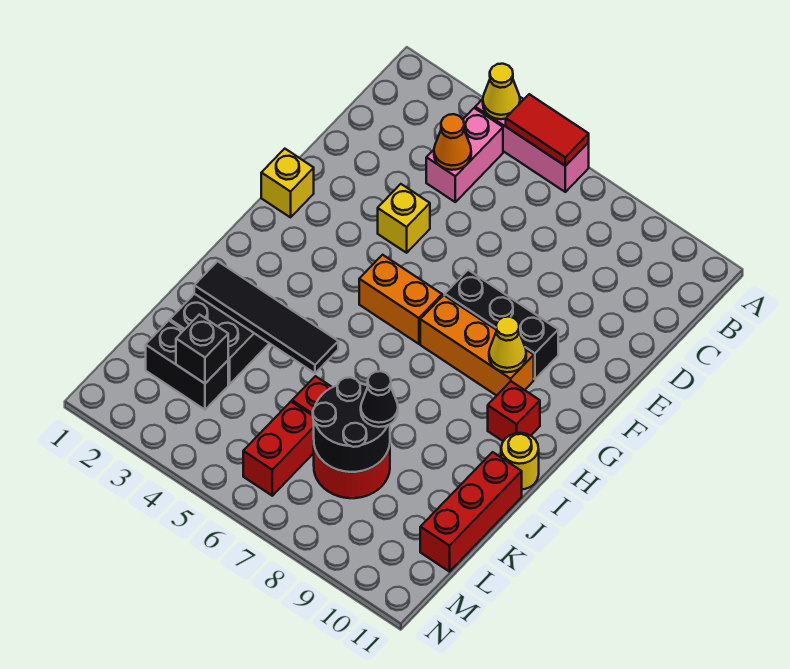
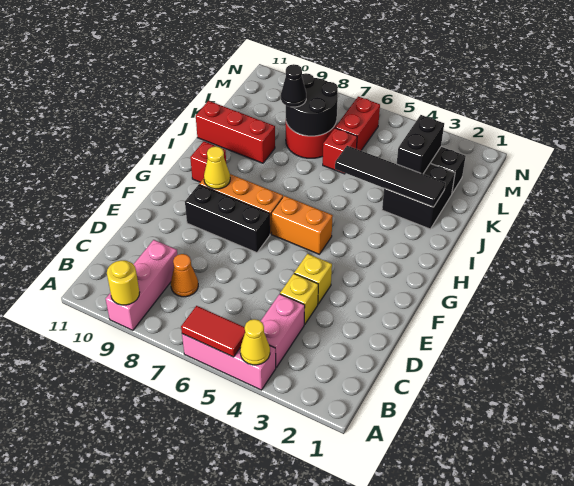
none -> pink brick A9:C9 level 1
orange cone C4 level 2 -> orange cone C8 level 1
yellow brick F1 level 1 -> yellow brick D4 level 1
yellow round brick I11 level 1 -> yellow round brick A9 level 2
red brick J11:L11 level 1 -> red brick J9:J11 level 1
black brick L3 level 2 -> black brick K3:L3 level 2

